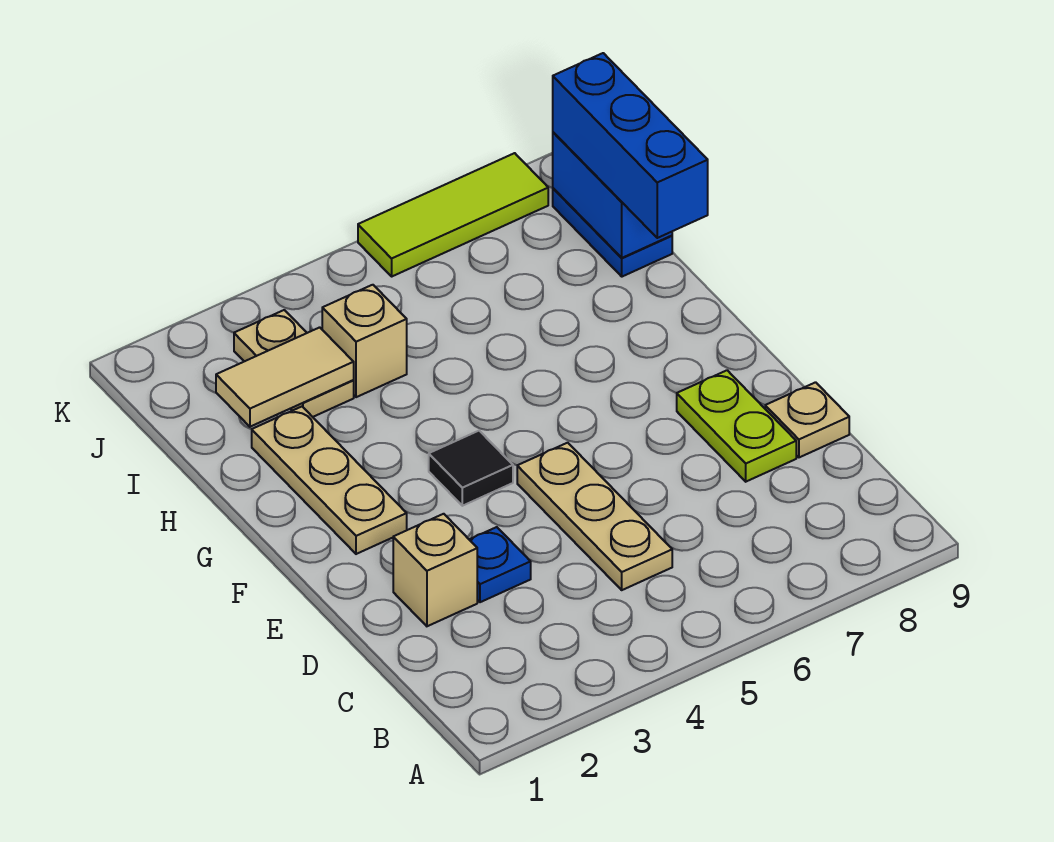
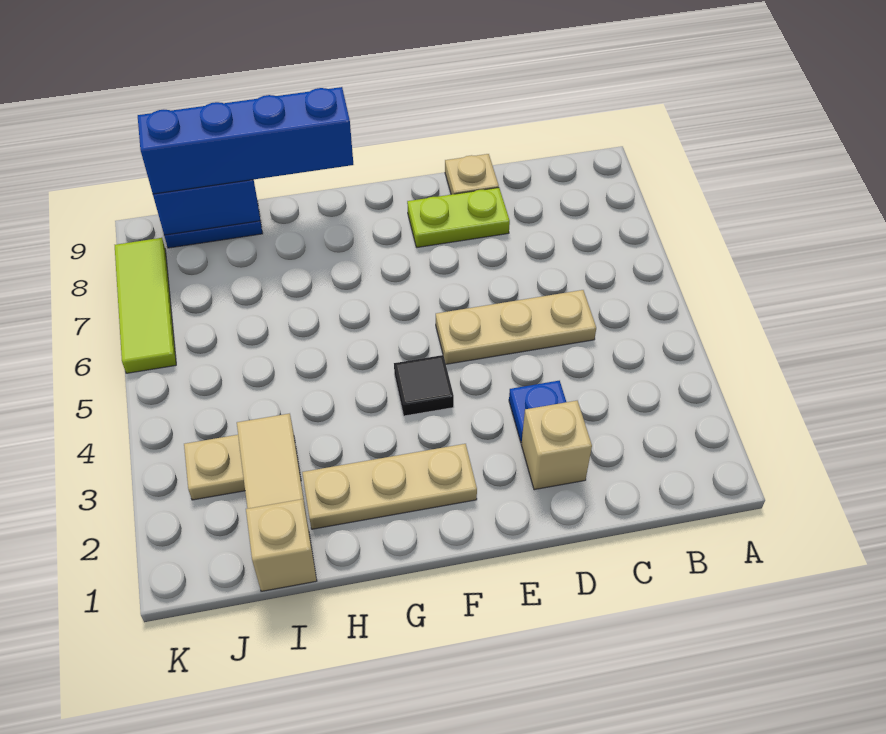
blue brick H9:J9 level 3 -> blue brick G9:J9 level 3
tan brick I4 level 1 -> tan brick I1 level 1

